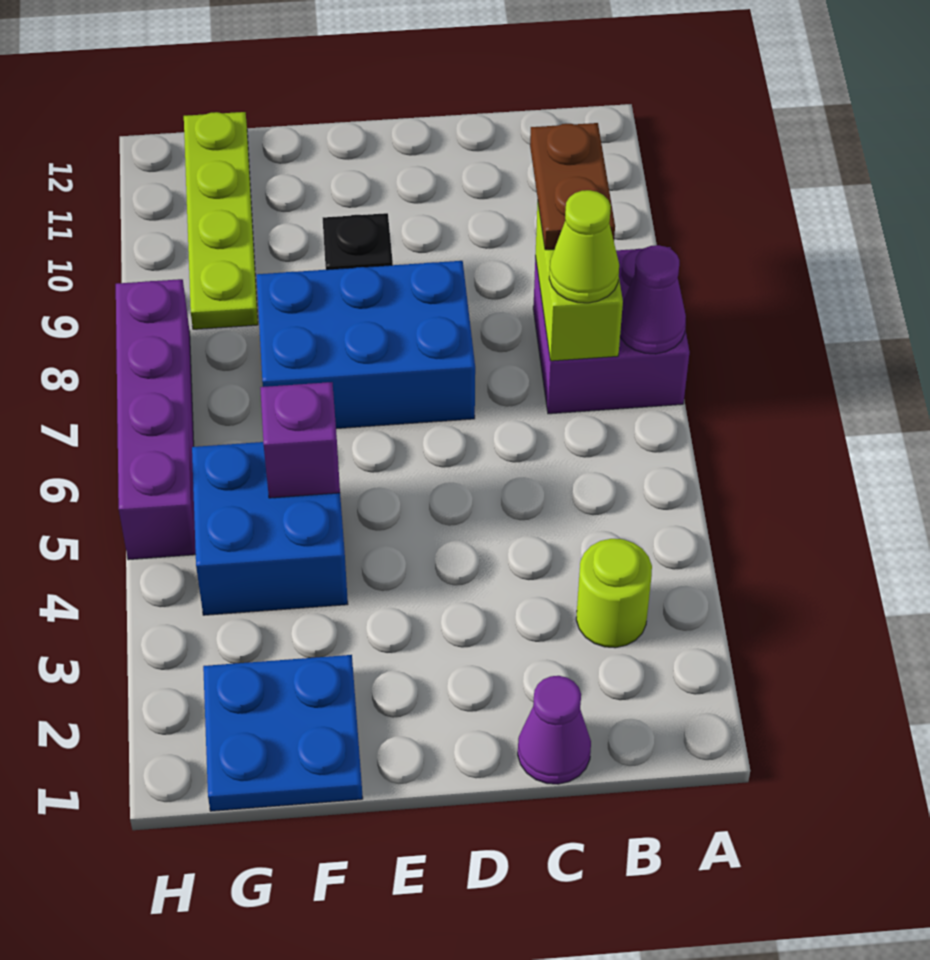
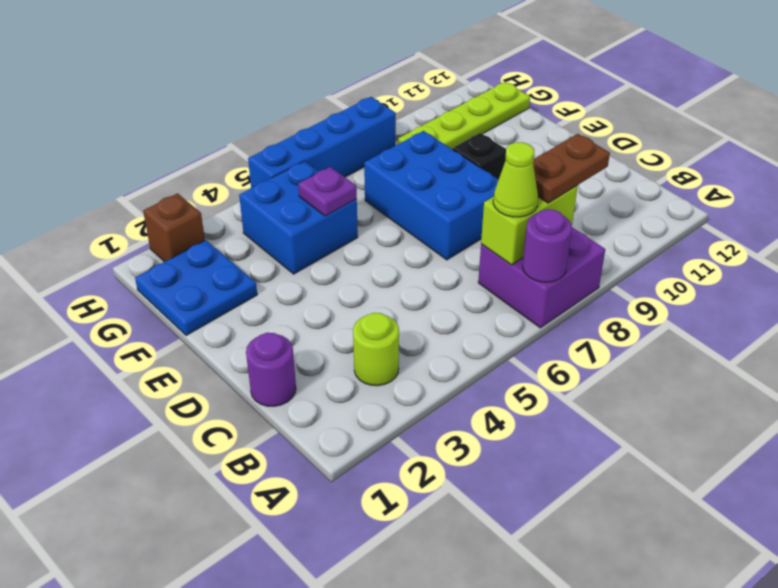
purple cone A7 level 2 -> purple round brick A7 level 2
purple cone C1 level 1 -> purple round brick C1 level 1
purple brick F5 level 2 -> purple plate F5 level 2
none -> brown brick H2 level 1
purple brick H5:H8 level 1 -> blue brick H5:H8 level 1

